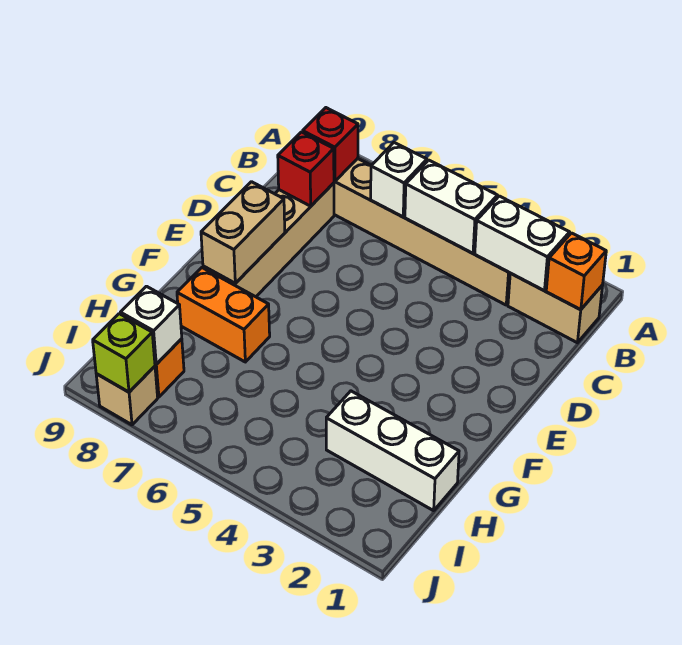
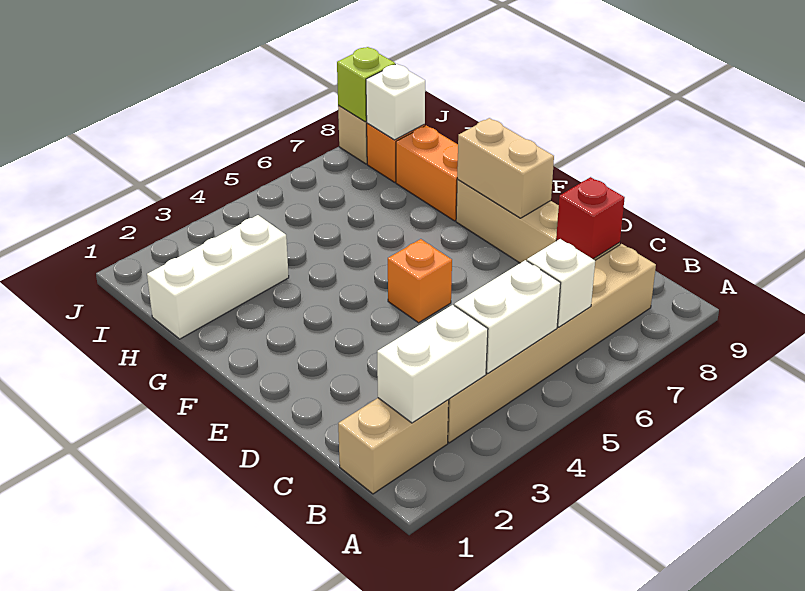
orange brick B1 level 2 -> orange brick E5 level 1
red brick B8 level 2 -> none
orange brick G7:G8 level 1 -> orange brick G8:H8 level 1

